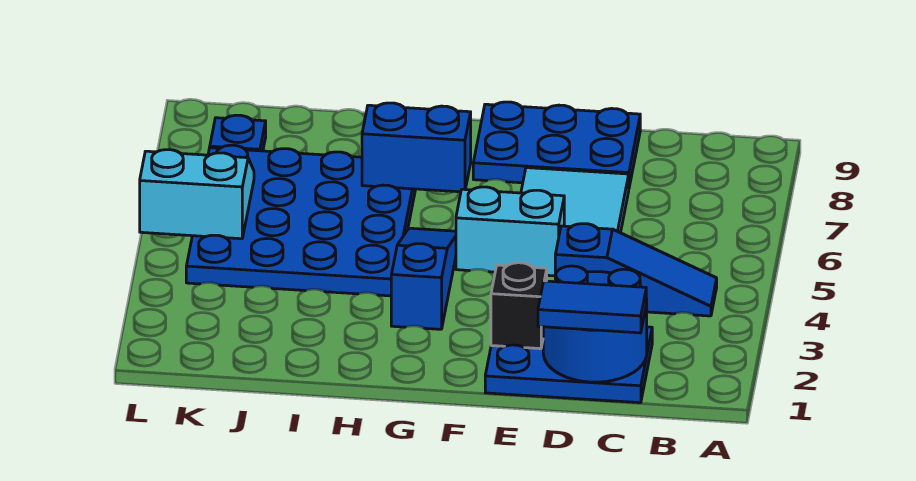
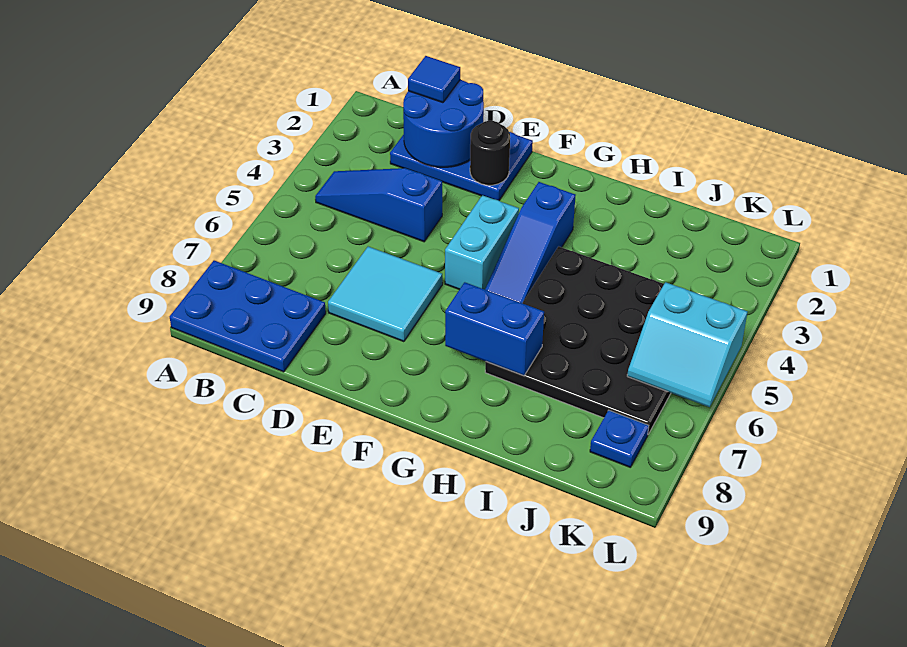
blue tile C1:D1 level 3 -> blue tile C1 level 3
blue plate D8:F9 level 1 -> blue plate A8:C9 level 1
black brick E2 level 2 -> black round brick E2 level 2
cyan brick E5:F5 level 1 -> cyan brick F4:F5 level 1
blue plate H4:K7 level 1 -> black plate H4:K7 level 1

